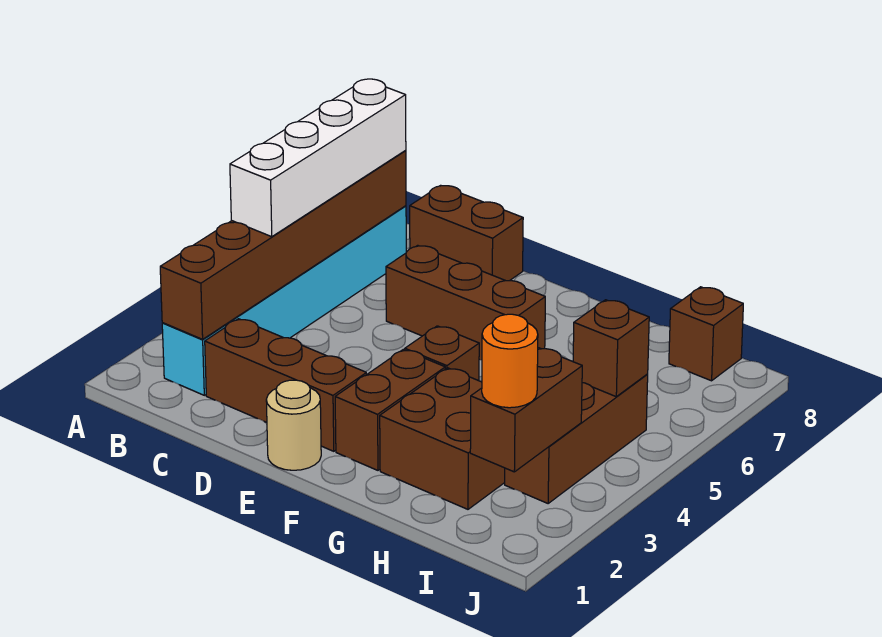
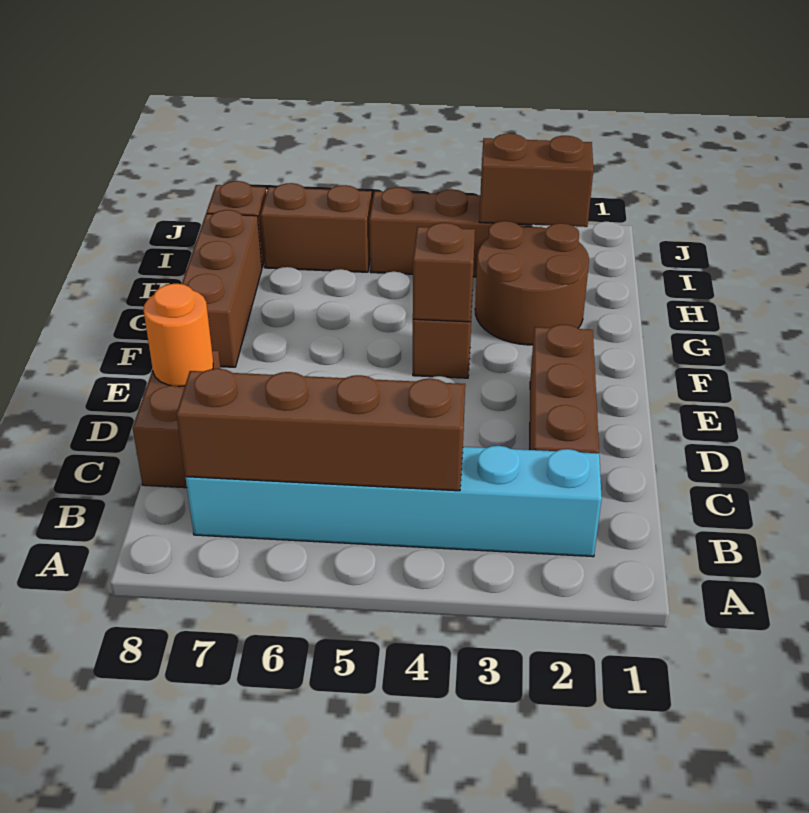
brown brick B2:B7 level 2 -> brown brick B4:B7 level 2
white brick B4:B7 level 3 -> none
brown brick D6:F6 level 1 -> brown brick F8:H8 level 1
tan round brick E1 level 1 -> none
brown brick F2:F3 level 1 -> brown brick I6:I7 level 1
brown brick G2:H3 level 1 -> brown round brick G2:H3 level 1
orange round brick I2 level 3 -> orange round brick D8 level 2
brown brick I5 level 2 -> brown brick F4 level 2

